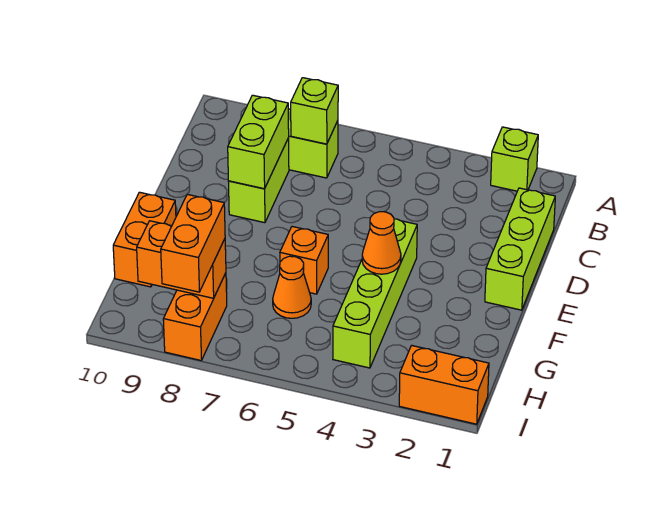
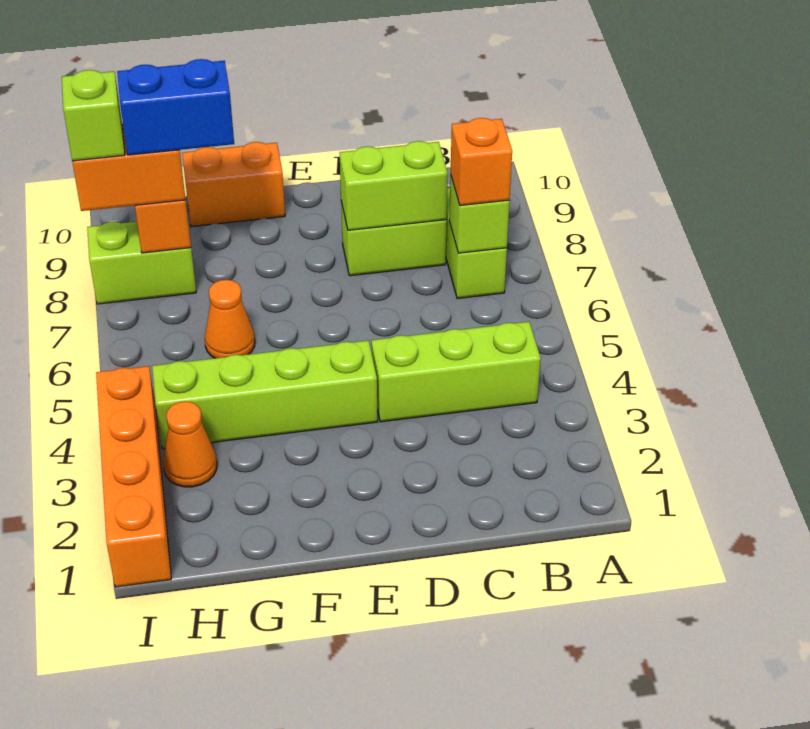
lime brick A2 level 1 -> lime brick I8 level 4
lime brick C1:E1 level 1 -> lime brick B4:D4 level 1
orange cone F4 level 2 -> orange cone H3 level 1
orange brick F6 level 1 -> orange brick B7 level 3
none -> blue brick G8:H8 level 4
orange brick H8:I8 level 1 -> lime brick H8:I8 level 1
orange brick I1:I2 level 1 -> orange brick I1:I4 level 1

